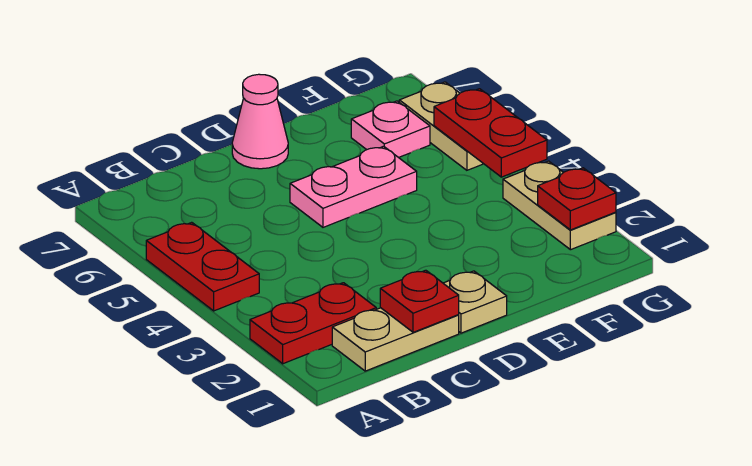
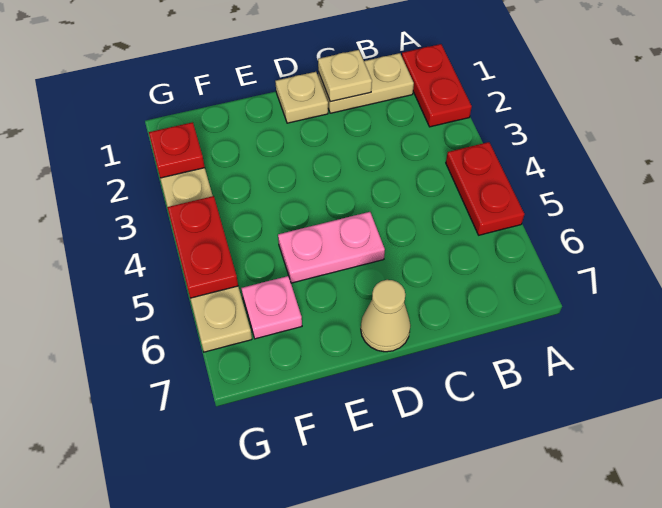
red plate A2:B2 level 1 -> red plate A1:A2 level 1
red plate C1 level 2 -> tan plate C1 level 2
pink cone D7 level 1 -> tan cone D7 level 1

